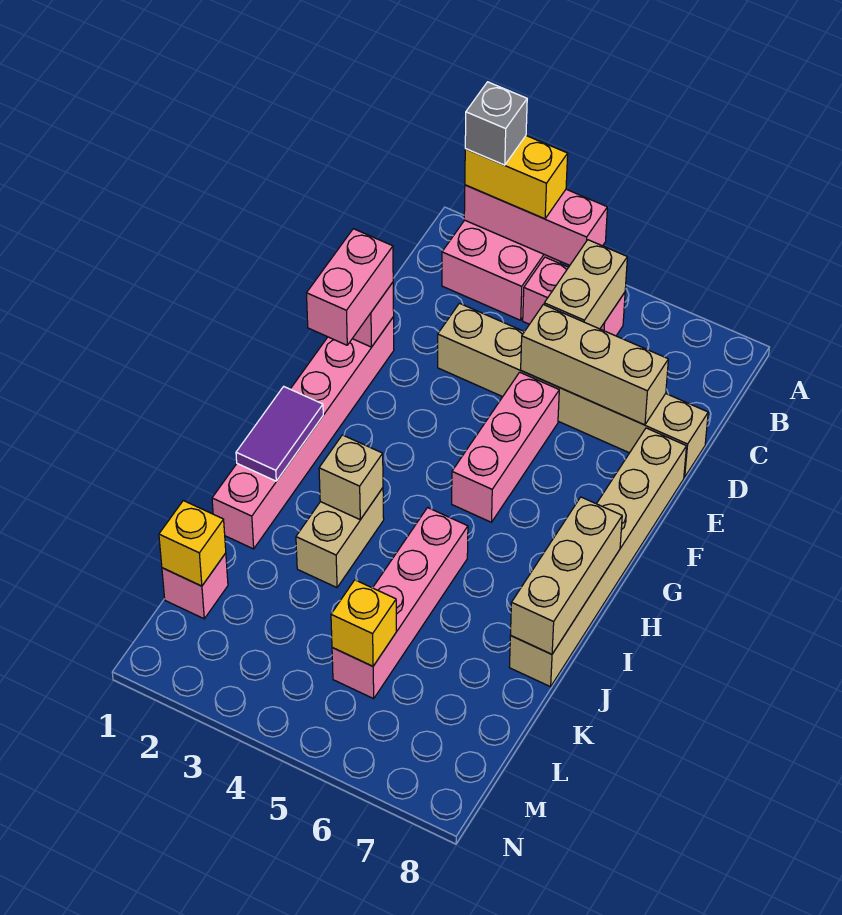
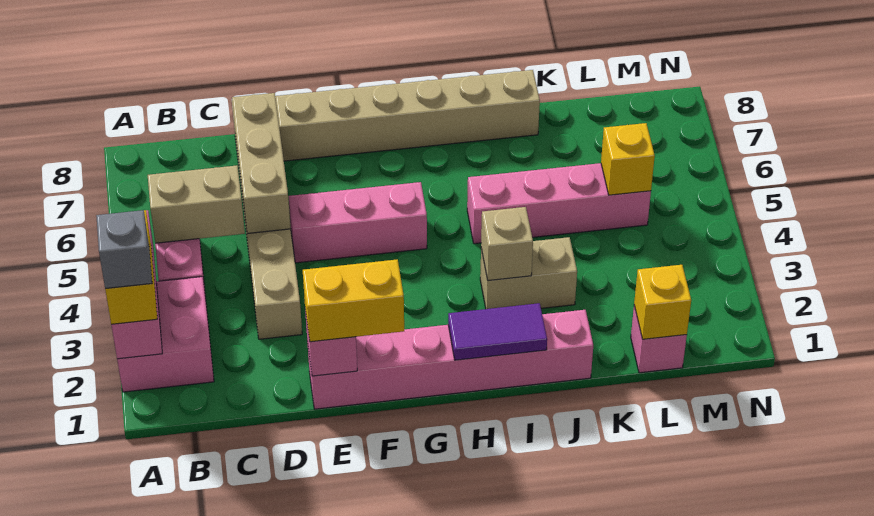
pink brick E1:F1 level 3 -> yellow brick E1:F1 level 3
tan brick H8:J8 level 2 -> none

